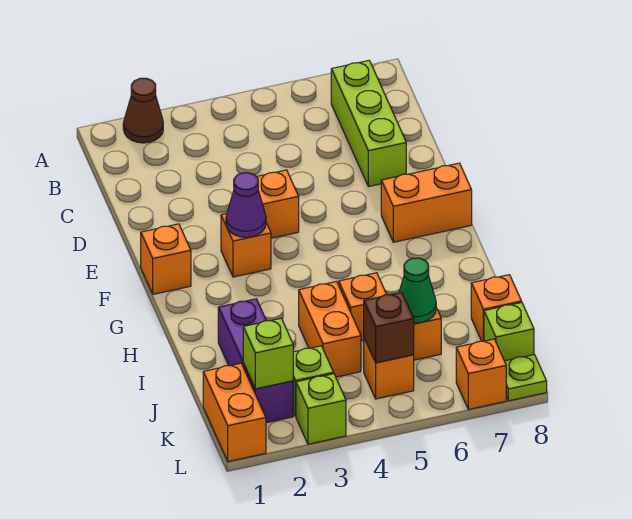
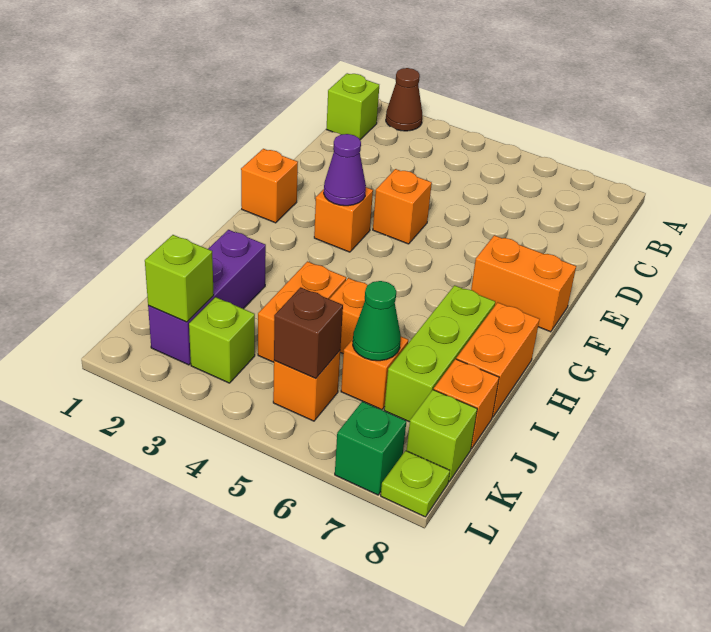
lime brick B7:D7 level 1 -> lime brick H7:J7 level 1
orange brick K1:L1 level 1 -> orange brick H8:I8 level 1
lime brick L3 level 1 -> lime brick B1 level 1
orange brick L7 level 1 -> green brick L7 level 1

